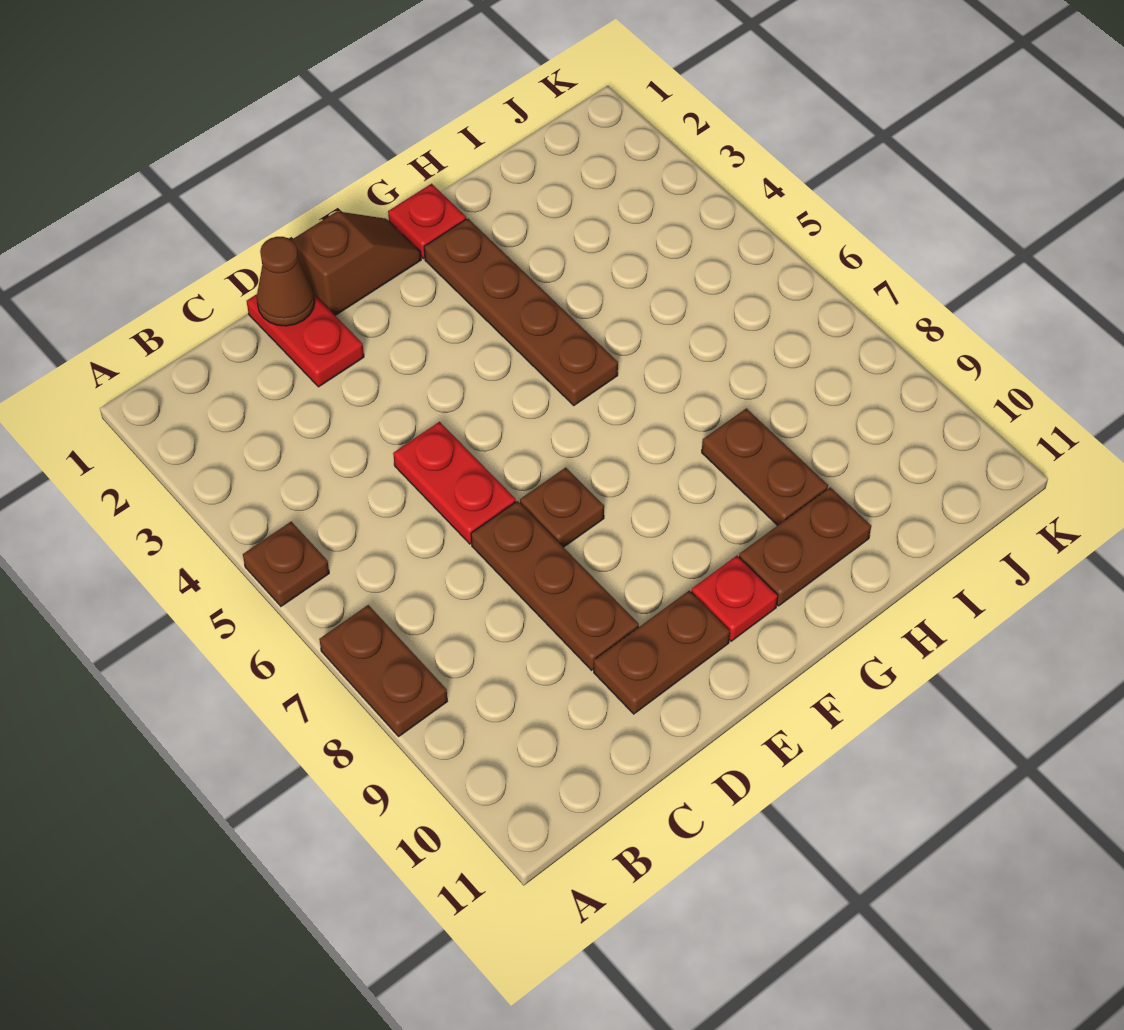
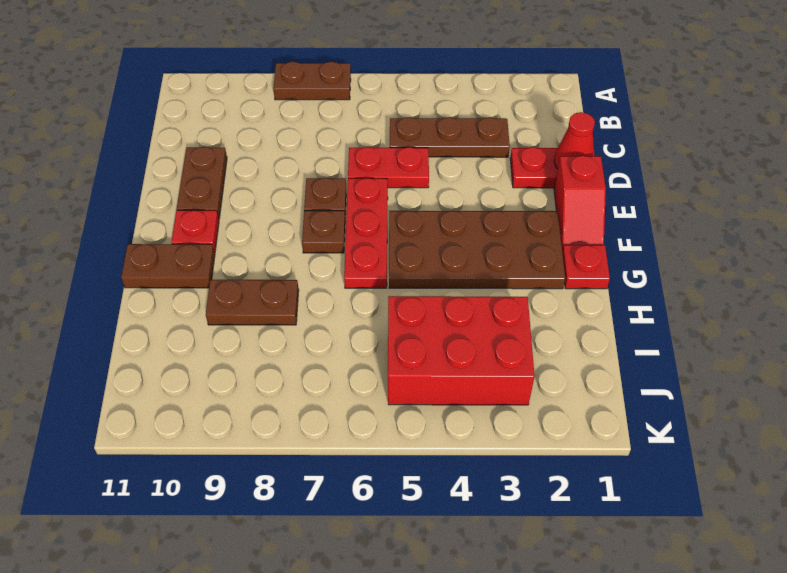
brown plate A5 level 1 -> brown plate F7 level 1
brown cone D1 level 2 -> red cone D1 level 2
brown plate D7:D9 level 1 -> brown plate C3:C5 level 1
brown slope E1:F1 level 1 top E -> red slope E1:F1 level 1 top E
none -> red plate E6:G6 level 1
brown plate G2:G5 level 1 -> brown plate F2:G5 level 1
brown plate G10:H10 level 1 -> brown plate G10:G11 level 1
none -> red brick I3:J5 level 1

